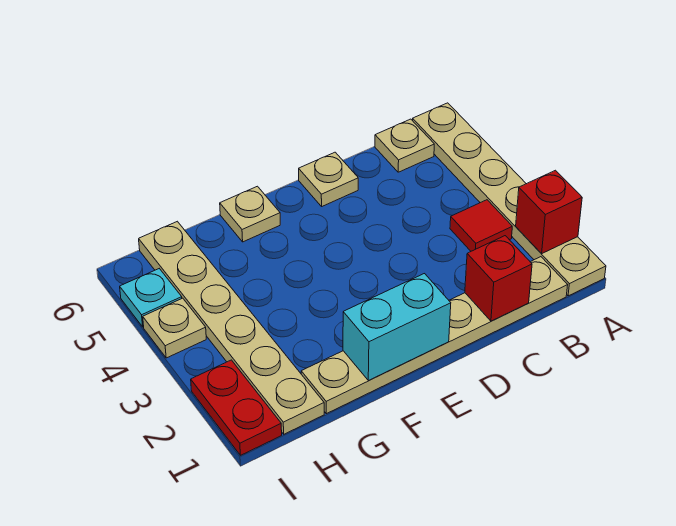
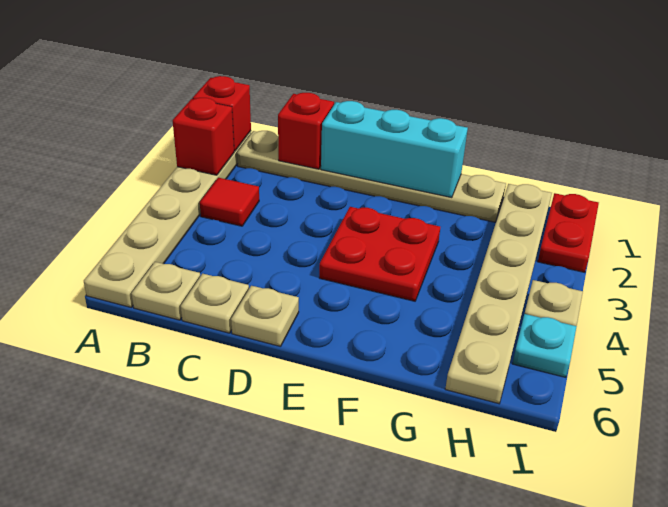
none -> red brick A1 level 2
cyan brick E1:F1 level 2 -> cyan brick D1:F1 level 2
none -> red plate E3:F4 level 1
tan plate F6 level 1 -> tan plate C6 level 1

